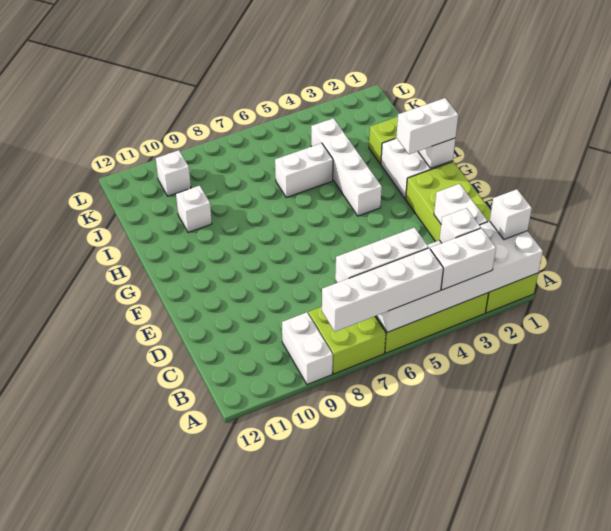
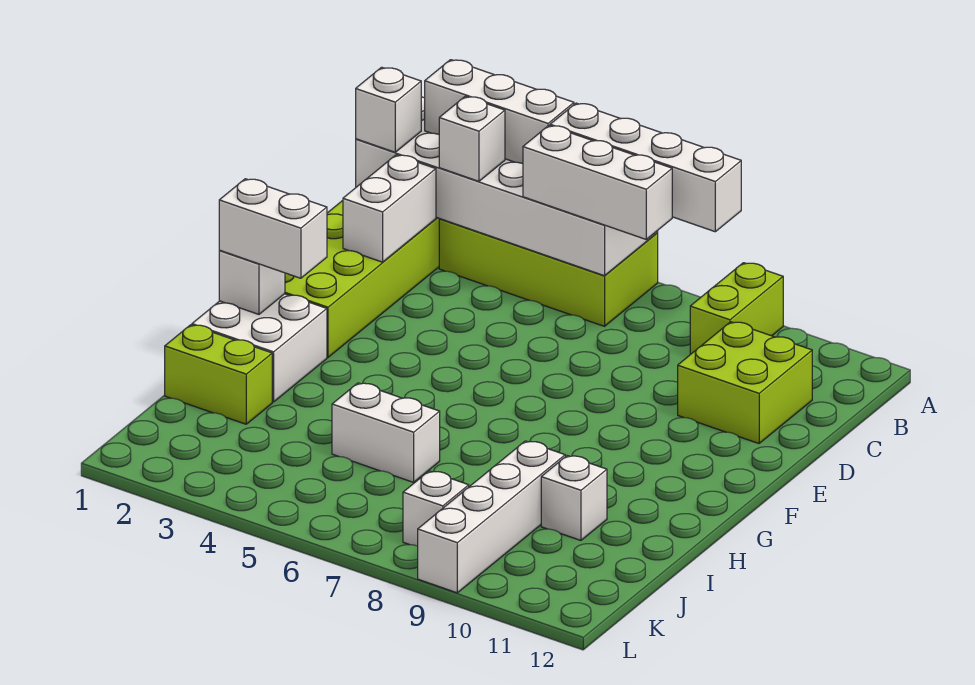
white brick A3:A4 level 3 -> white brick A2:A4 level 3
lime brick A7:B8 level 1 -> lime brick C10:D11 level 1
white brick A9:B9 level 1 -> lime brick A9:B9 level 1
white brick G4:J4 level 1 -> white brick I9:L9 level 1
white brick K10 level 1 -> white brick K8 level 1

